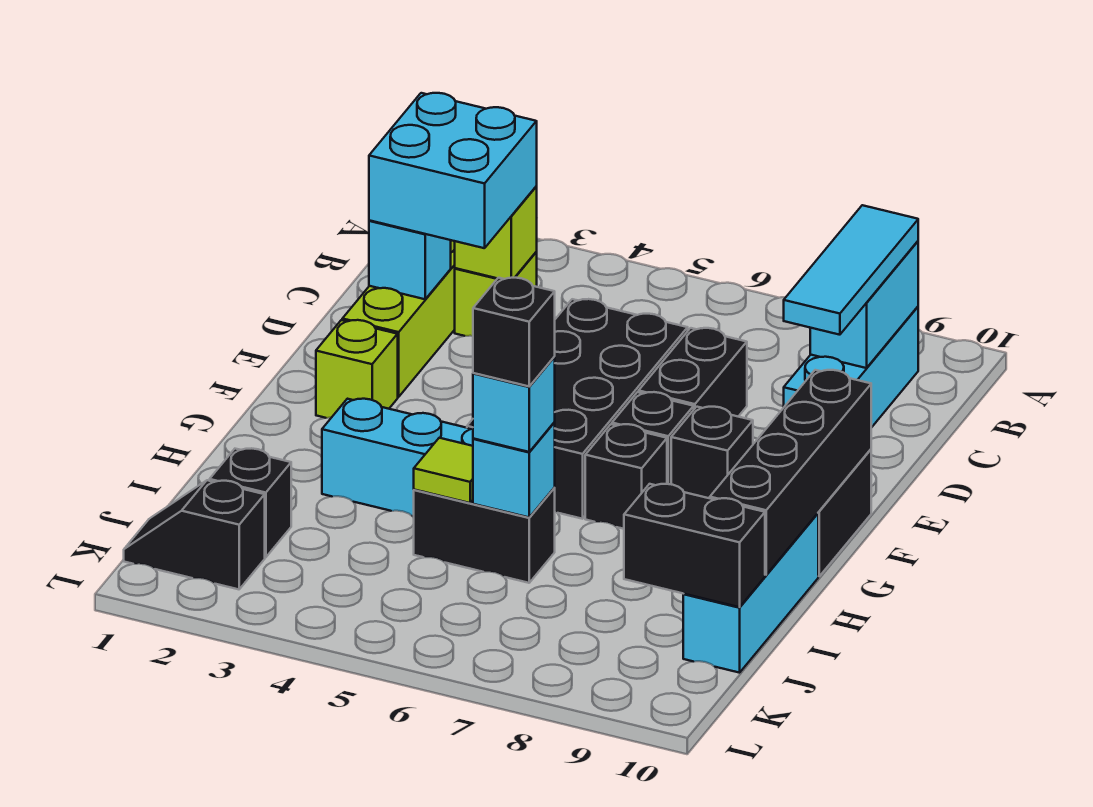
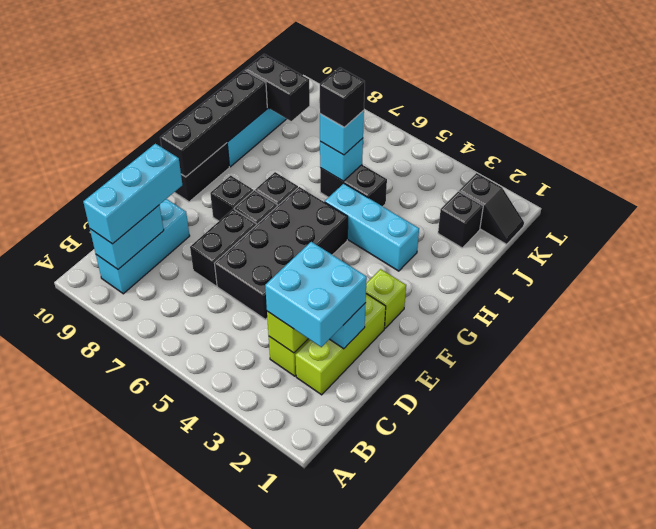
cyan tile B9:D9 level 3 -> cyan brick B9:D9 level 3
lime tile I5 level 2 -> none

